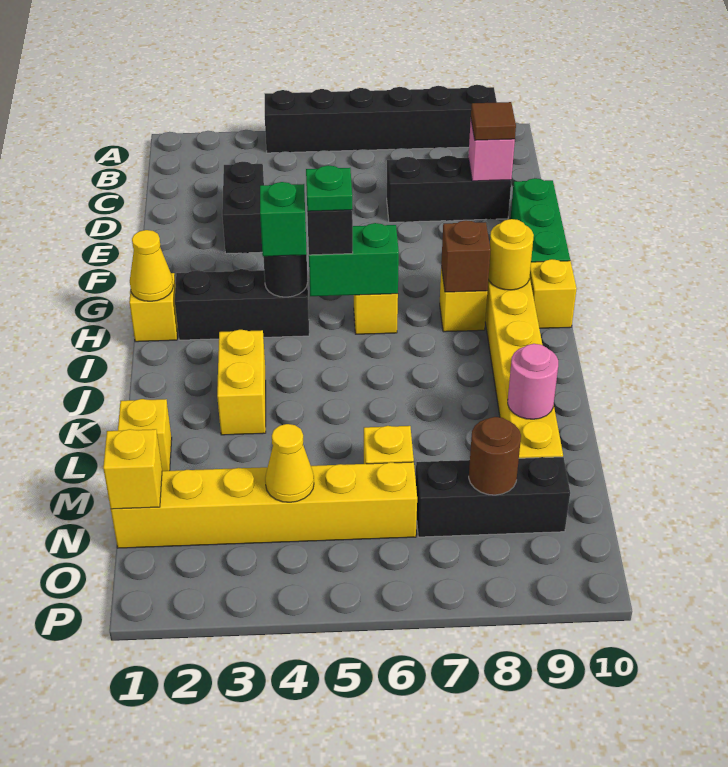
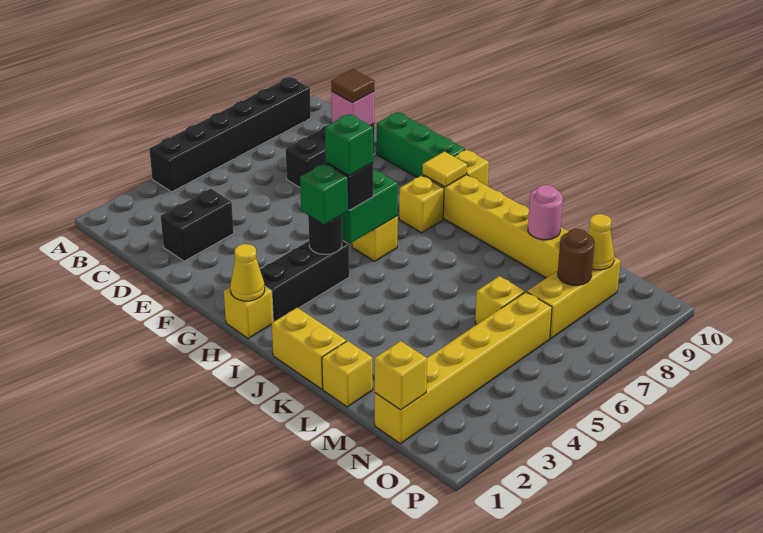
black brick D3:E3 level 1 -> black brick D2:D3 level 1
green plate H5 level 4 -> green brick H5 level 4
brown brick H8 level 2 -> none
yellow round brick H9 level 2 -> yellow tile H9 level 2
yellow brick J3:K3 level 1 -> yellow brick J1:K1 level 1
yellow cone N4 level 2 -> yellow cone N9 level 2
black brick N7:N9 level 1 -> yellow brick N7:N9 level 1

